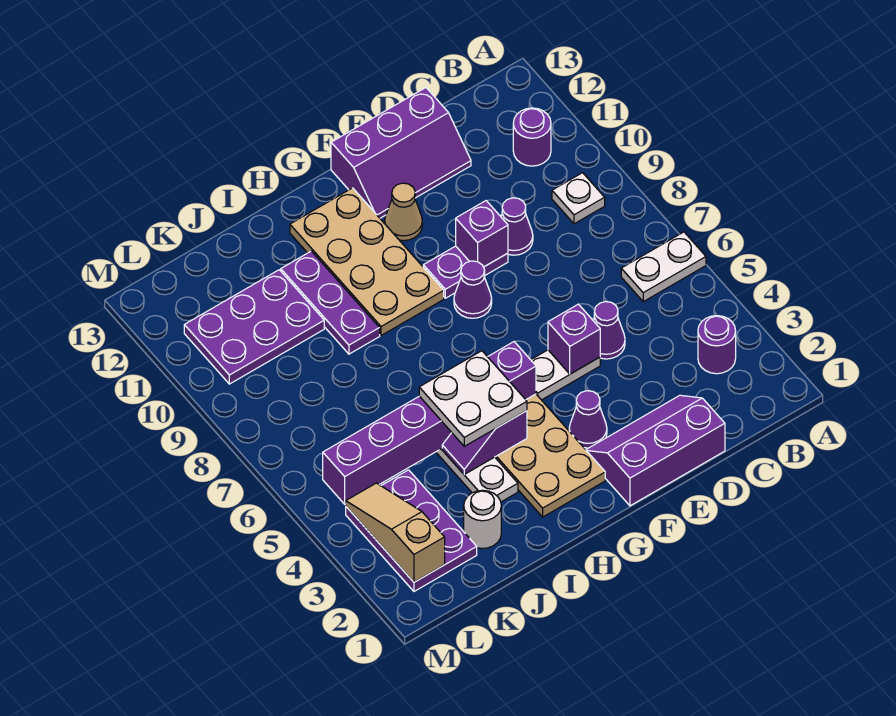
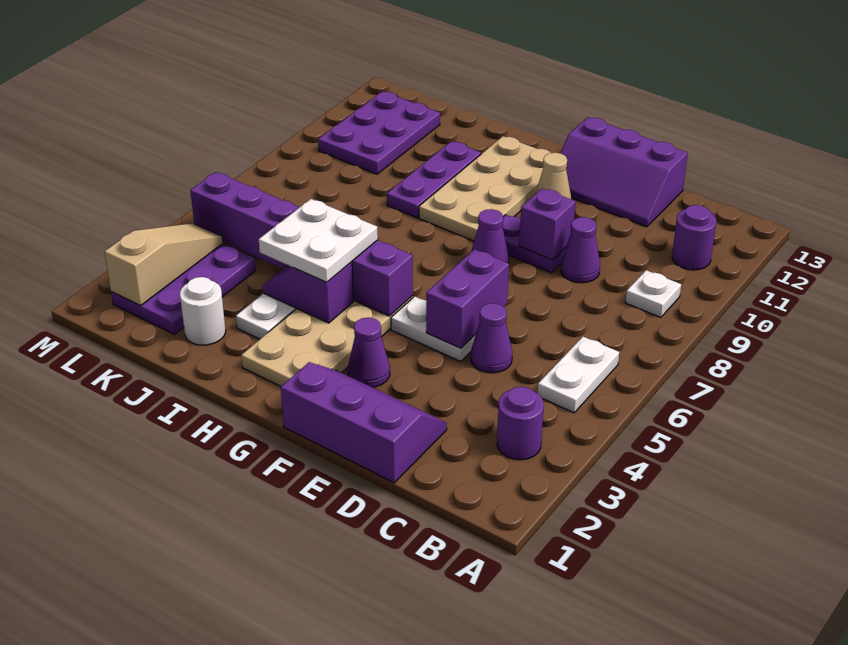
white plate A6:B6 level 1 -> white plate B5:B6 level 1
purple brick E5 level 2 -> purple brick E5:E6 level 2
purple plate J10:L11 level 1 -> purple plate K10:L12 level 1

